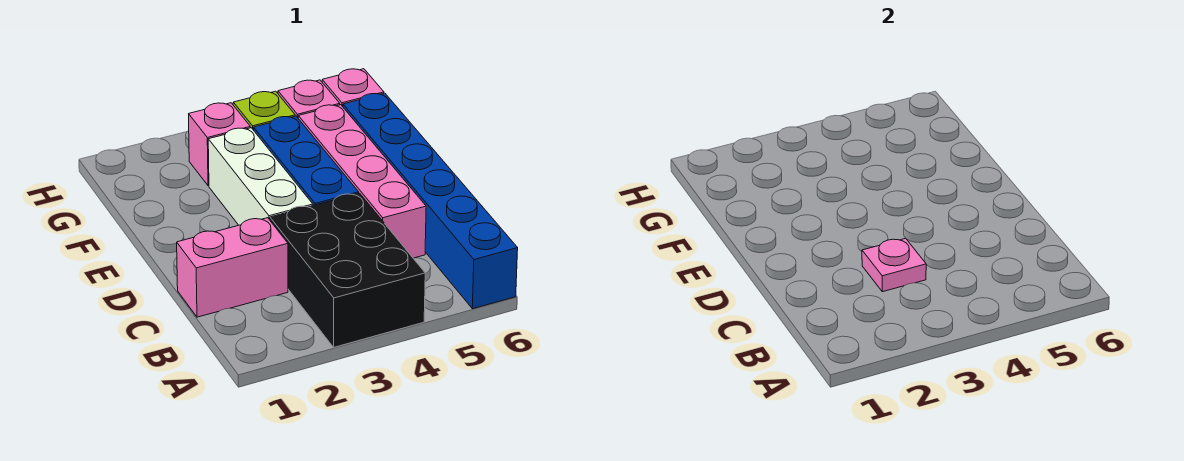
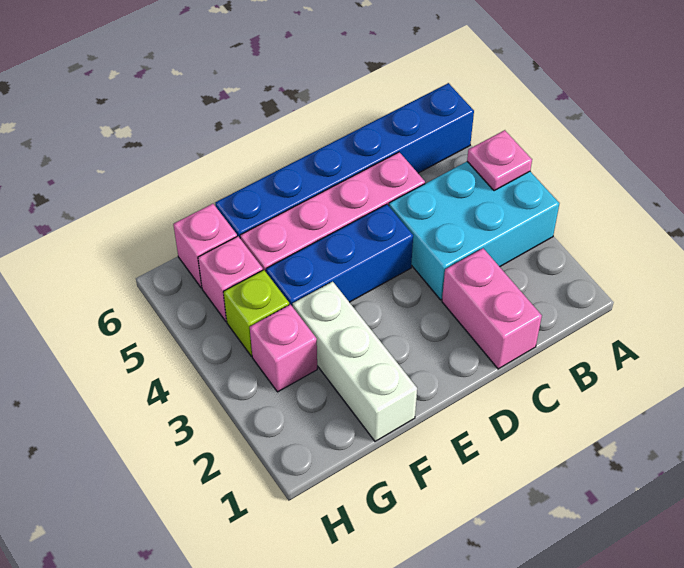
black brick A3:C4 level 1 -> cyan brick A3:C4 level 1
pink plate C3 level 2 -> pink plate A4 level 2
white brick D3:F3 level 1 -> white brick F1:F3 level 1

